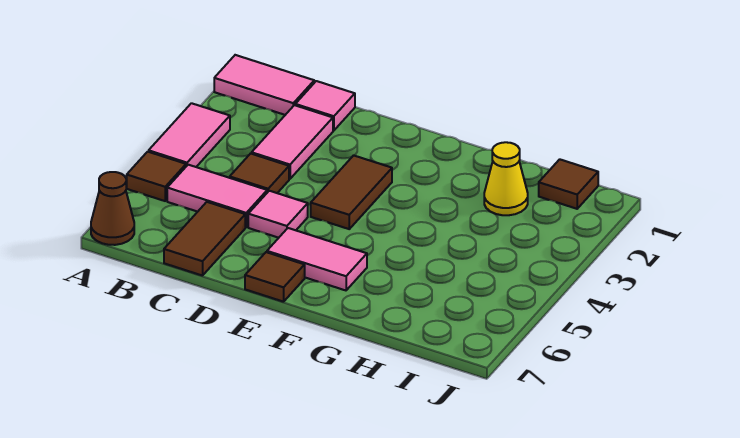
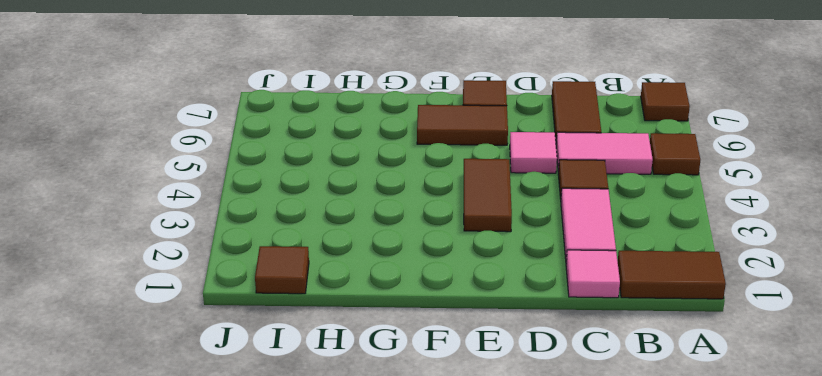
pink tile A1:B1 level 1 -> brown tile A1:B1 level 1
pink tile A3:A4 level 1 -> none
brown cone A7 level 1 -> brown tile A7 level 1
pink tile E6:F6 level 1 -> brown tile E6:F6 level 1
yellow cone H2 level 1 -> none

